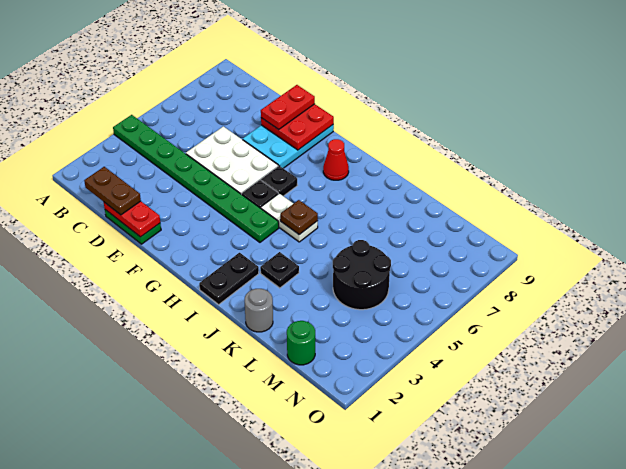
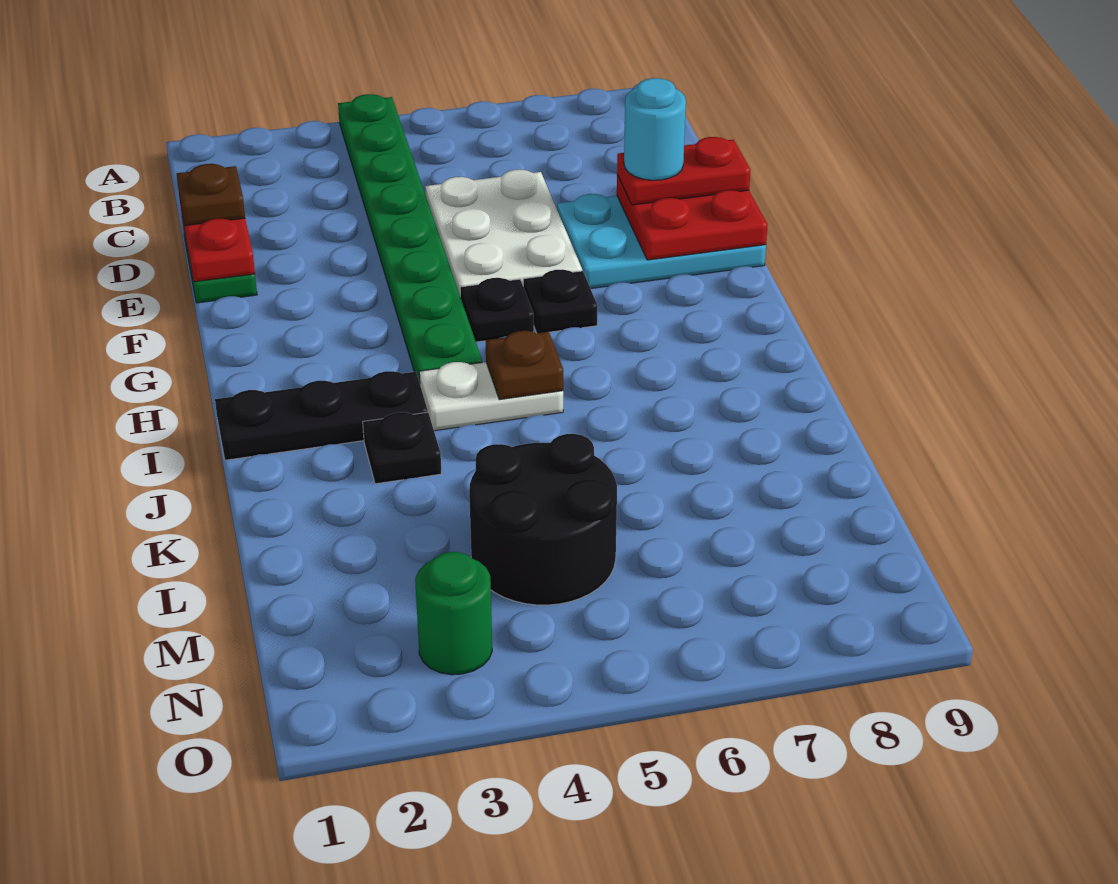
brown plate C1:D1 level 3 -> brown plate D1 level 3
none -> cyan round brick E8 level 4
white plate H5:I5 level 1 -> white plate I4:I5 level 1
red cone H8 level 1 -> none
black plate I1:I2 level 1 -> black plate I1:I3 level 1
grey round brick K1 level 1 -> none
green round brick M1 level 1 -> green round brick N3 level 1

